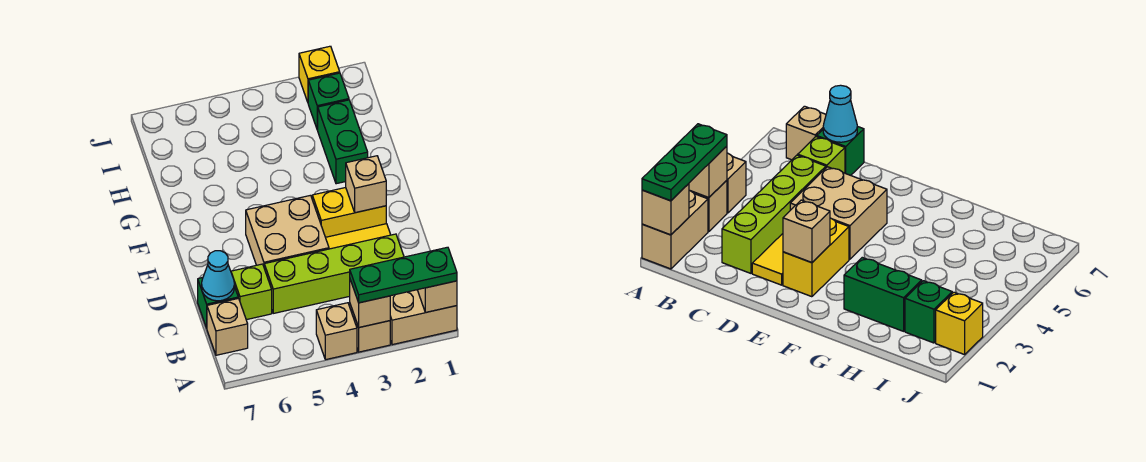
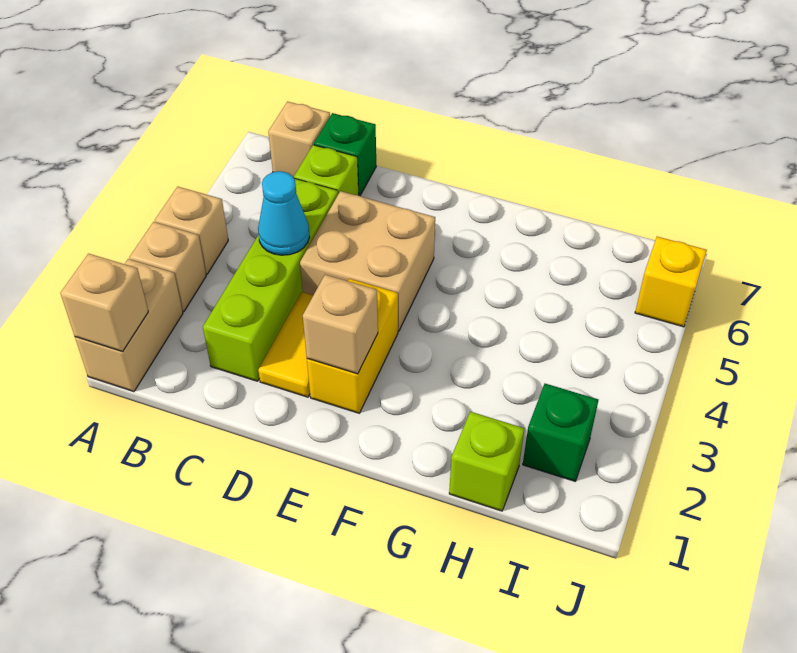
green plate A1:A3 level 3 -> none
tan brick A3 level 2 -> none
cyan cone C7 level 2 -> cyan cone C4 level 2
green brick G2:H2 level 1 -> none
none -> lime brick H1 level 1
yellow brick J2 level 1 -> yellow brick J6 level 1

